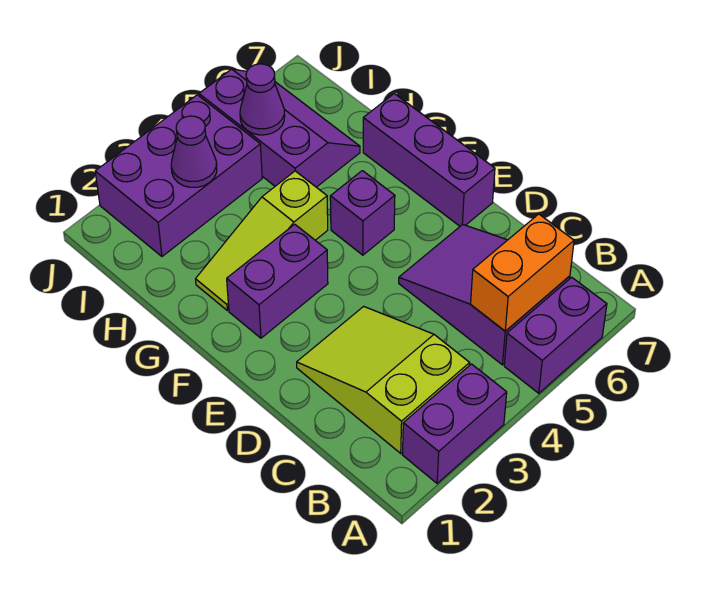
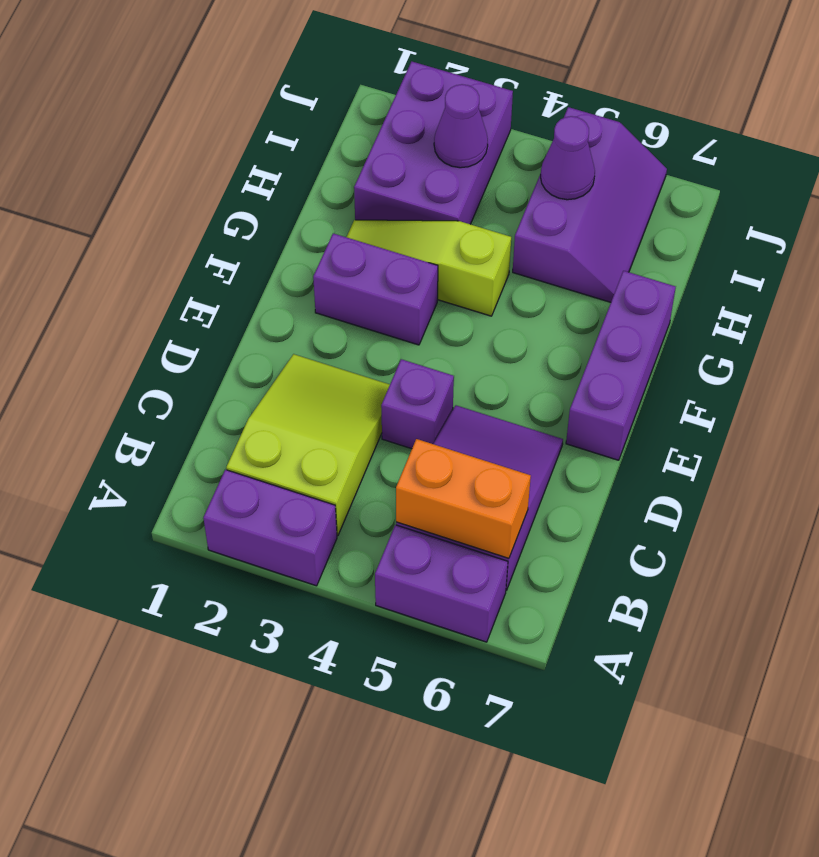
purple brick F5 level 1 -> purple brick D4 level 1
purple brick I2:J4 level 1 -> purple brick H2:J3 level 1

